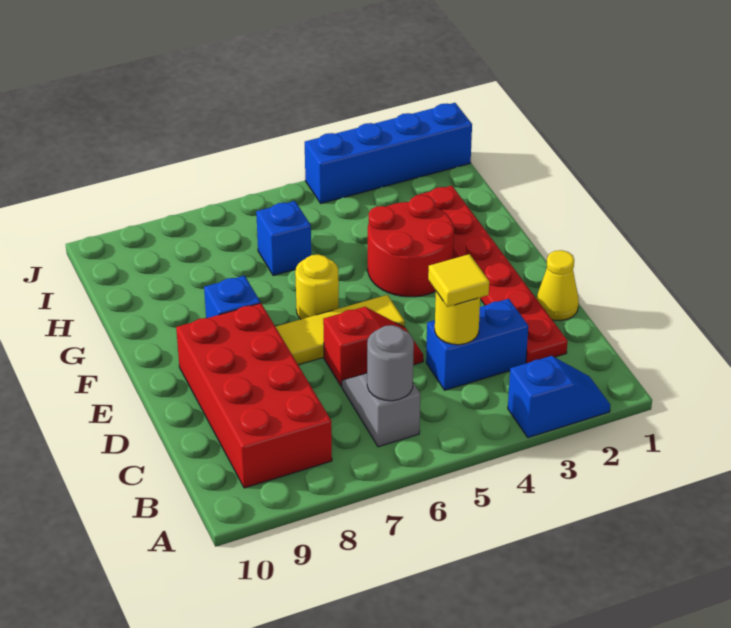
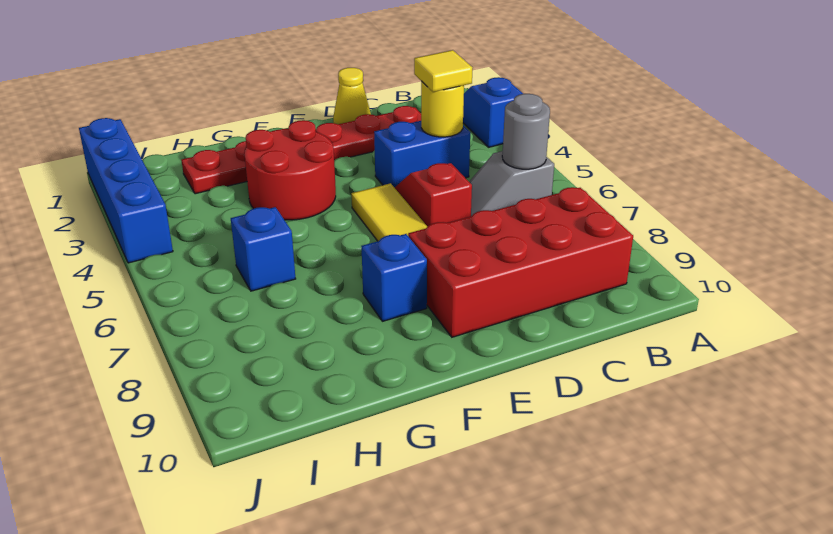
blue brick C3:C4 level 1 -> blue brick C4:D4 level 1
yellow round brick F6 level 1 -> none

